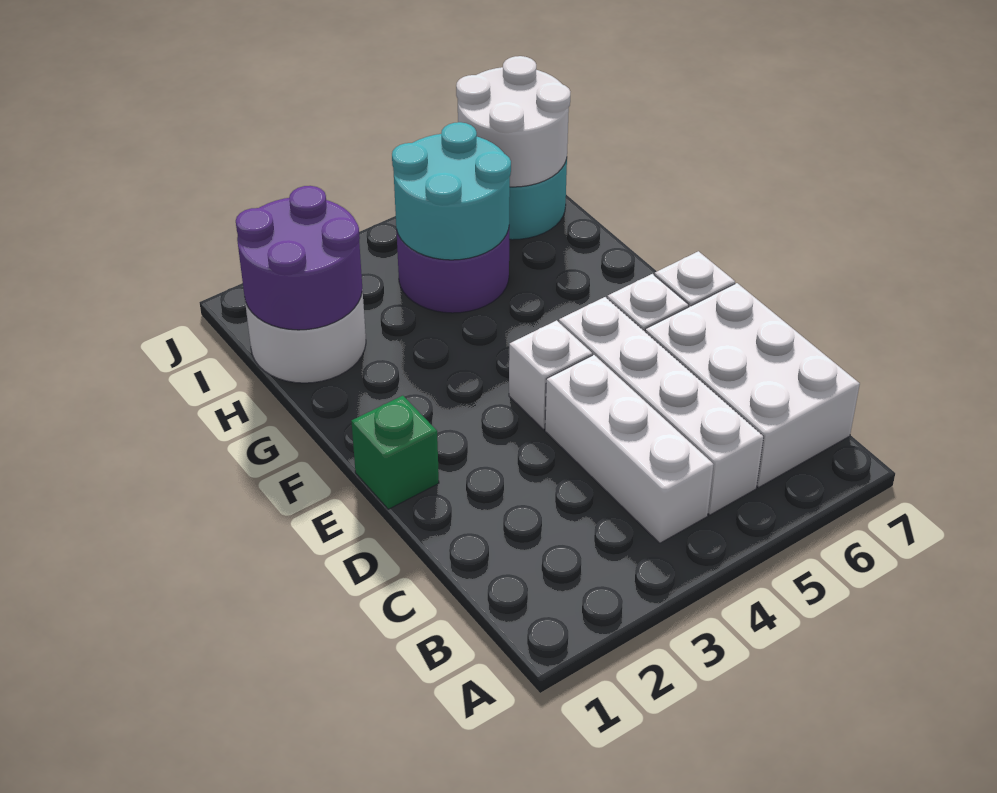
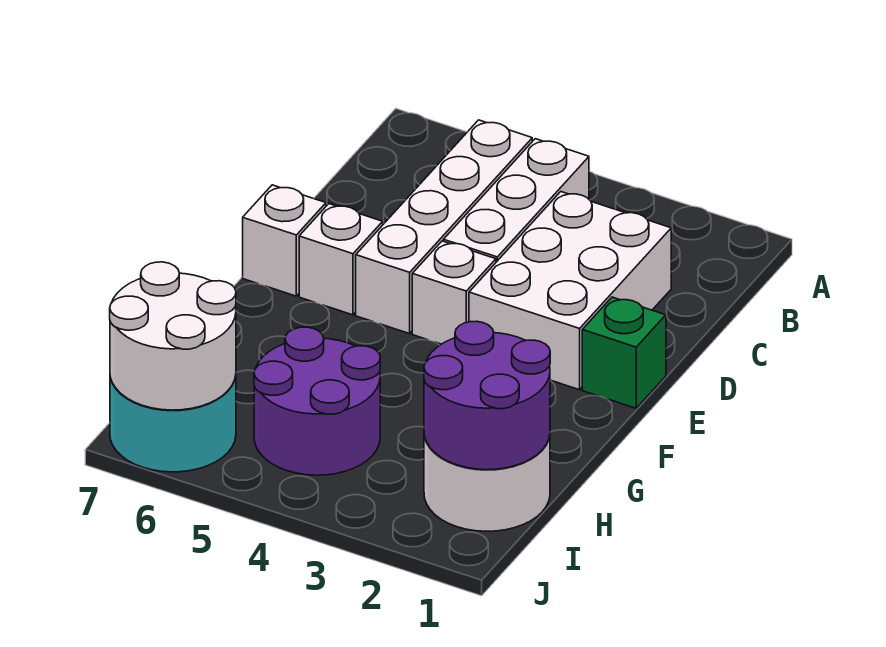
white brick B6:D7 level 1 -> white brick C2:E3 level 1
cyan round brick H4:I5 level 2 -> none

